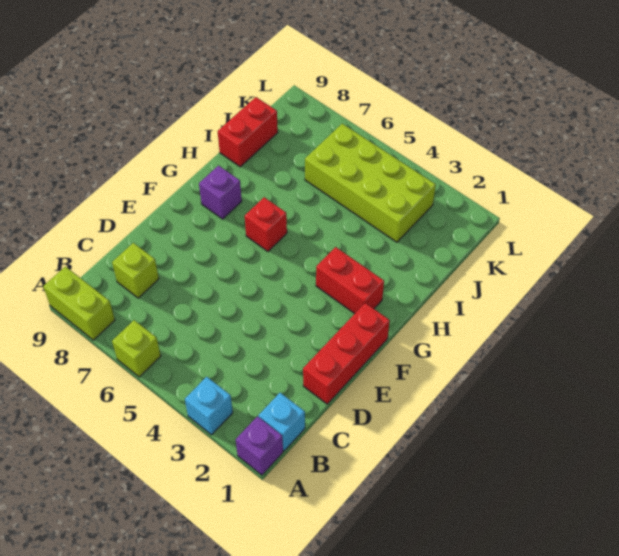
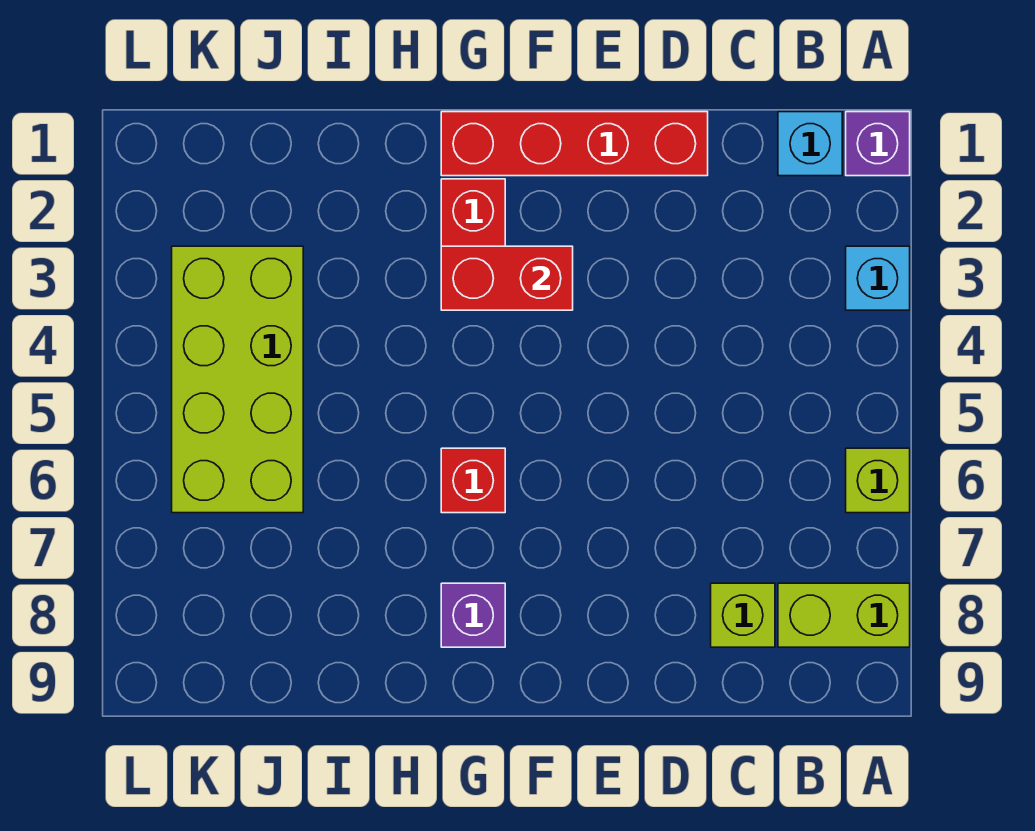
lime brick A8:A9 level 1 -> lime brick A8:B8 level 1
red brick D1:F1 level 1 -> red brick D1:G1 level 1
red brick I9:J9 level 1 -> red brick F3:G3 level 2

